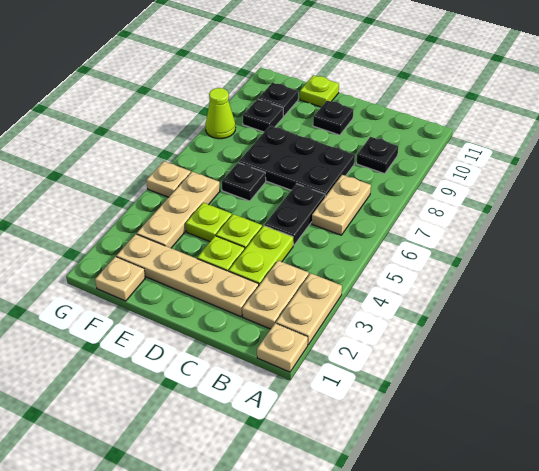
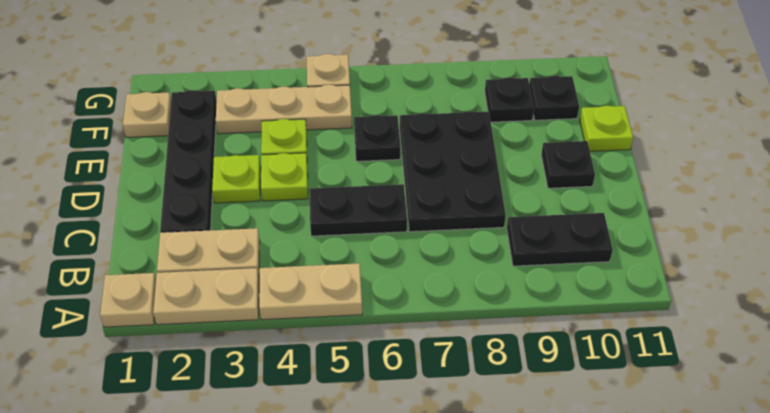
tan plate B6:B7 level 1 -> tan plate A4:A5 level 1
black plate B9 level 1 -> black plate B9:B10 level 1
tan plate C2:F2 level 1 -> black plate C2:F2 level 1
lime plate C3:C4 level 1 -> none
lime cone G8 level 1 -> none

